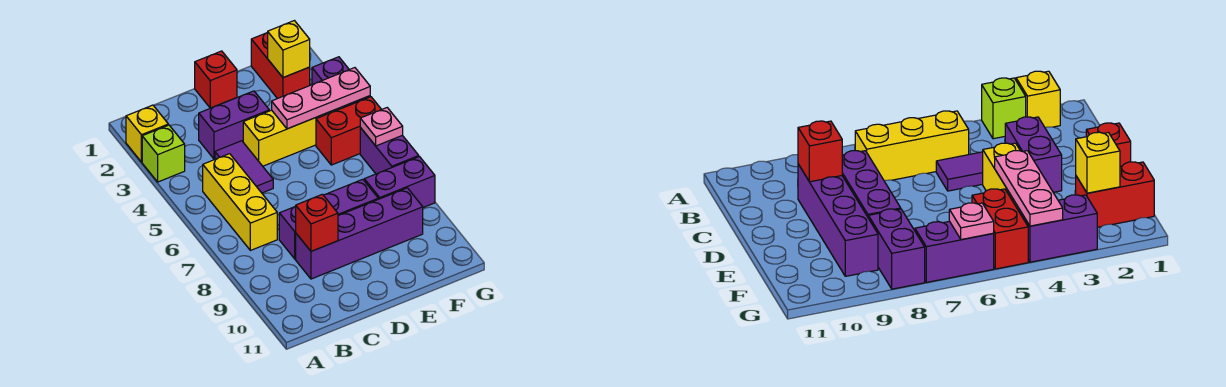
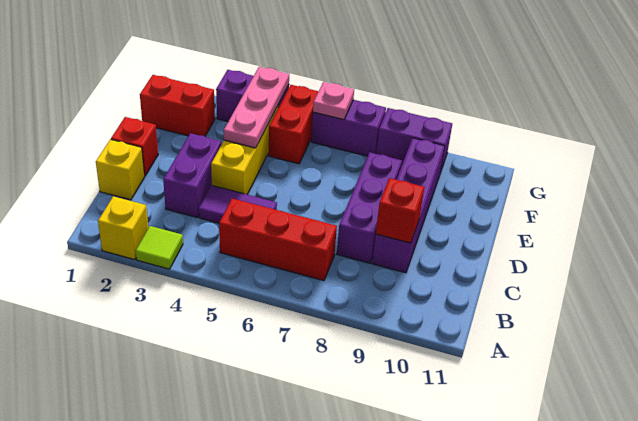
lime brick A3 level 1 -> lime tile A3 level 1
yellow brick B5:B7 level 1 -> red brick B5:B7 level 1
yellow brick F2 level 2 -> yellow brick C1 level 1
purple brick F8:G8 level 1 -> purple brick G8:G9 level 1

